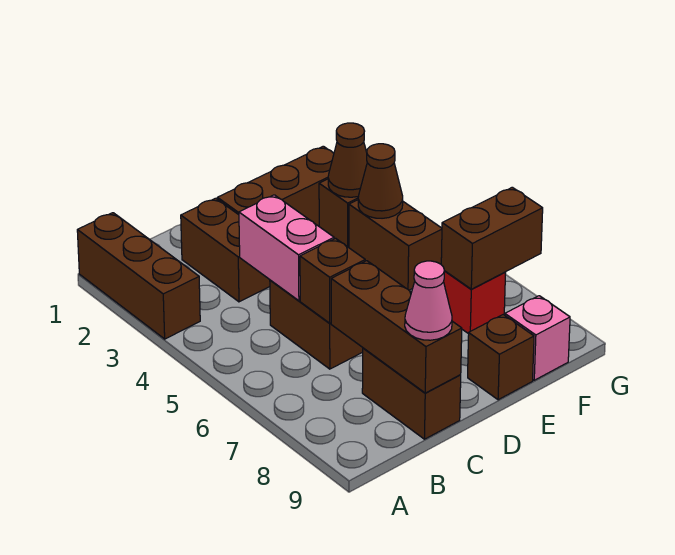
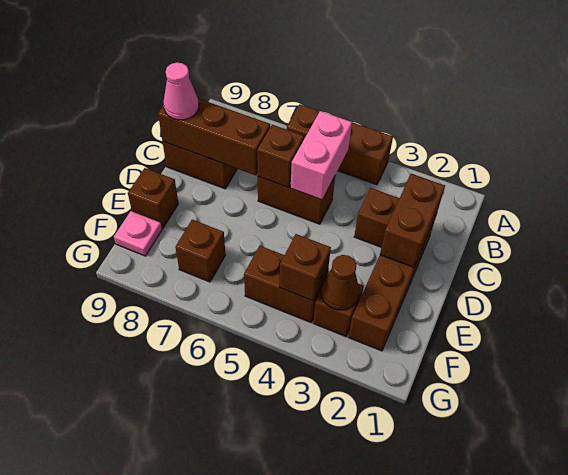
brown brick A1:A3 level 1 -> brown brick A4:A6 level 1
pink brick C4:C5 level 2 -> pink brick B5:C5 level 2
brown cone F4 level 2 -> brown brick F4 level 2
red brick F7 level 1 -> brown brick F7 level 1
brown brick F7:G7 level 2 -> brown brick C2:D2 level 2
pink brick F9 level 1 -> pink plate F9 level 1

